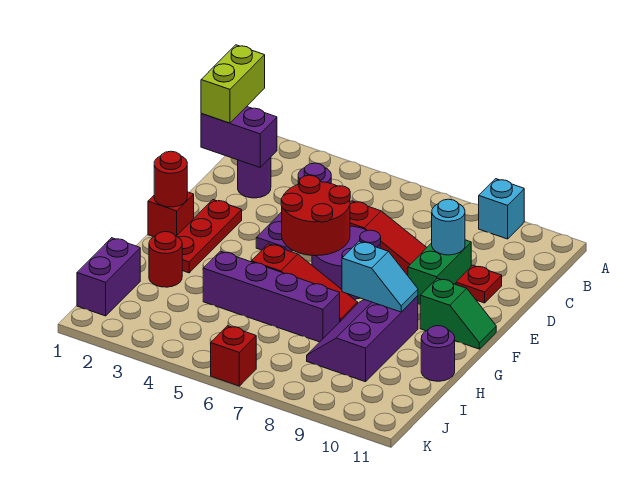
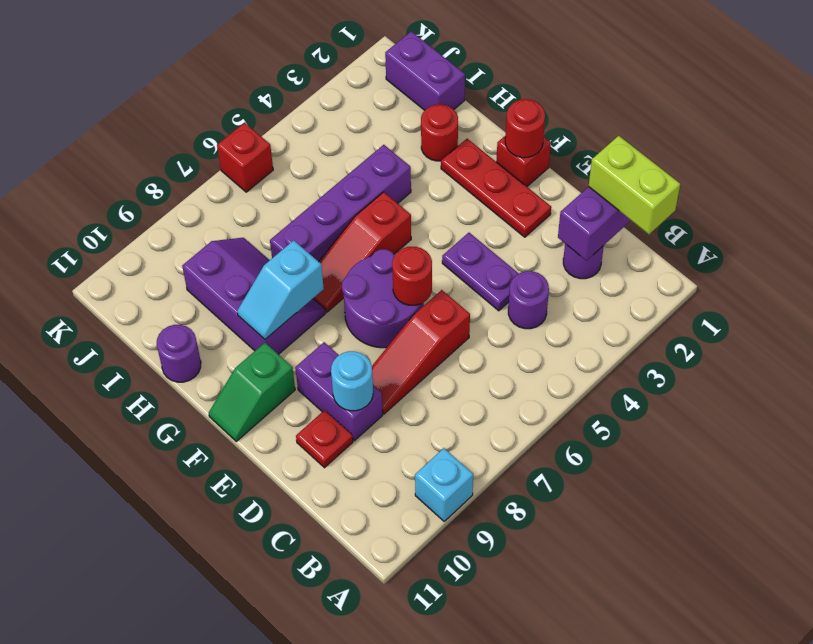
green brick D9:E9 level 1 -> purple brick D9:E9 level 1
red round brick E5:F6 level 2 -> red round brick E6 level 2

